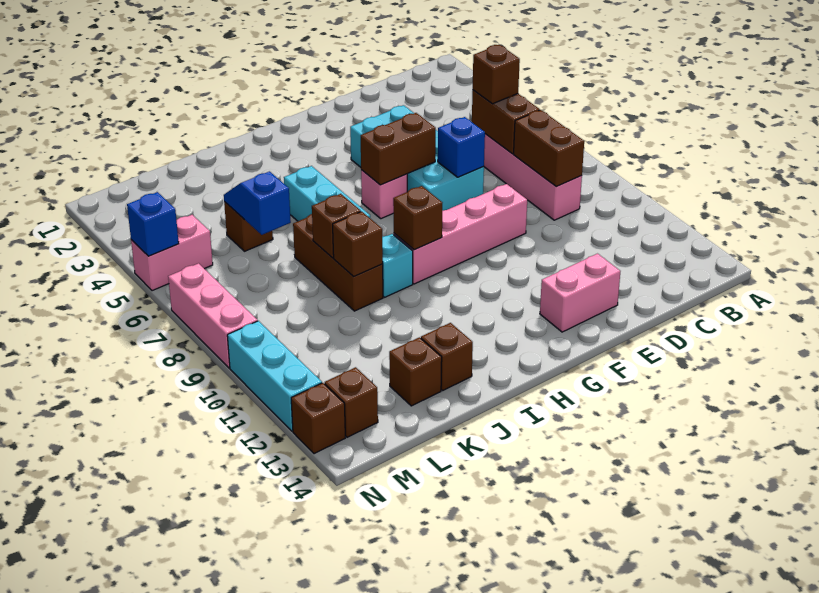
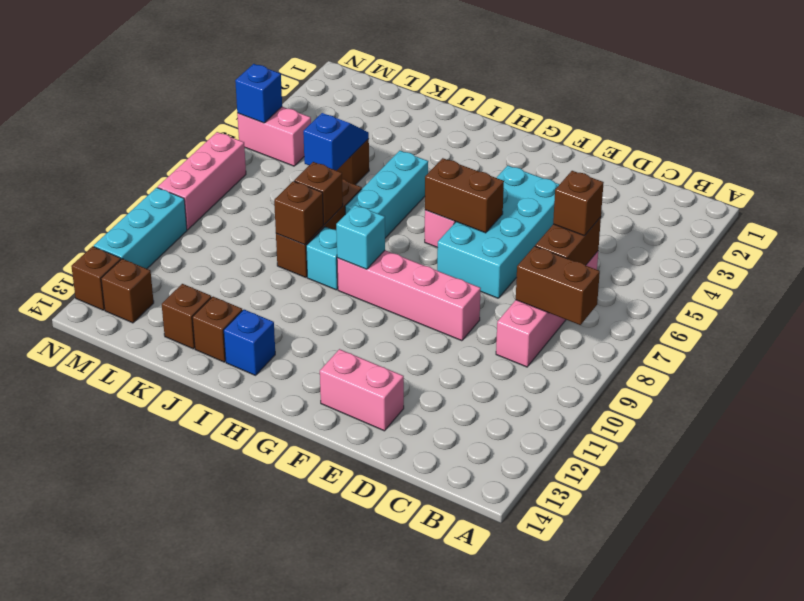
brown brick C8:C9 level 2 -> brown brick B8:C8 level 2
blue brick E7 level 2 -> blue brick I13 level 1
brown brick H9 level 2 -> cyan brick H9 level 2

